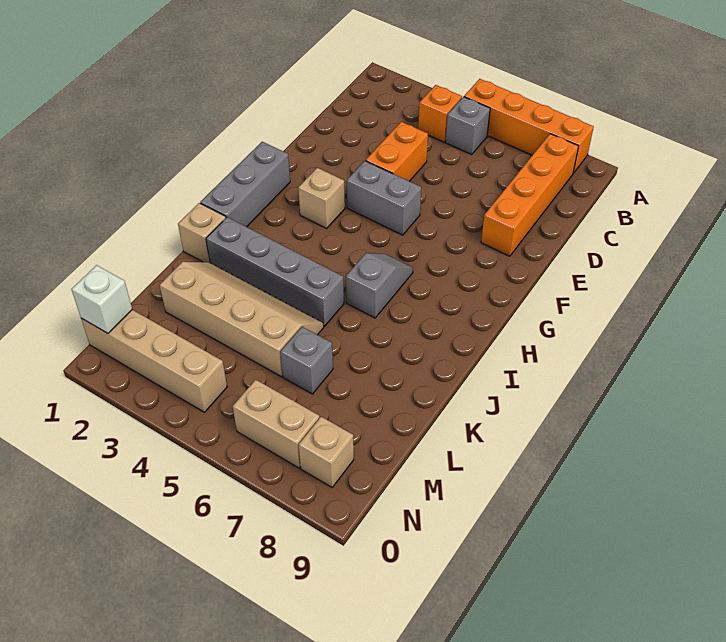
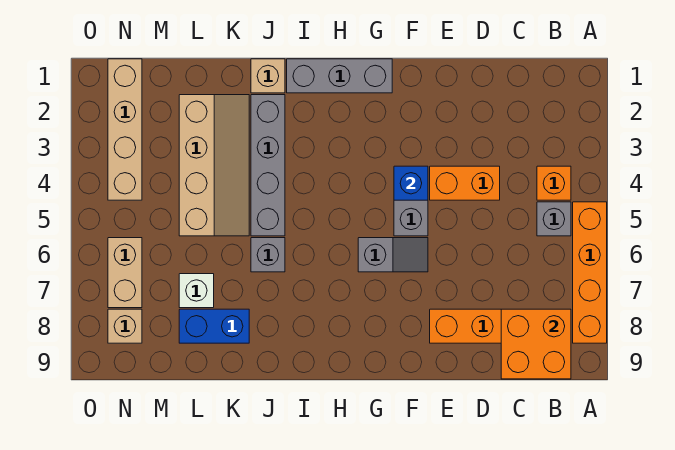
none -> orange brick B8:C9 level 2
none -> blue brick F4 level 2
tan brick G3 level 1 -> none
grey slope H6:I6 level 1 top I -> grey slope F6:G6 level 1 top G
none -> blue brick K8:L8 level 1
grey brick L6 level 1 -> grey brick J6 level 1
white brick N1 level 2 -> white brick L7 level 1

